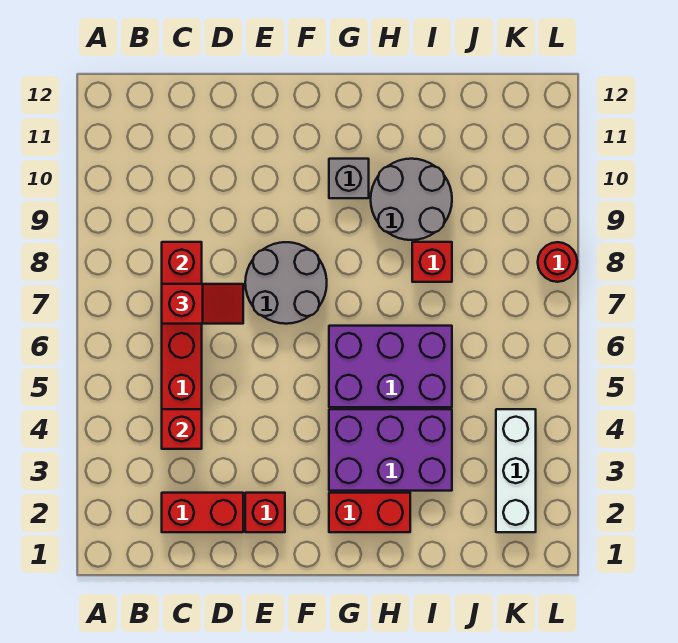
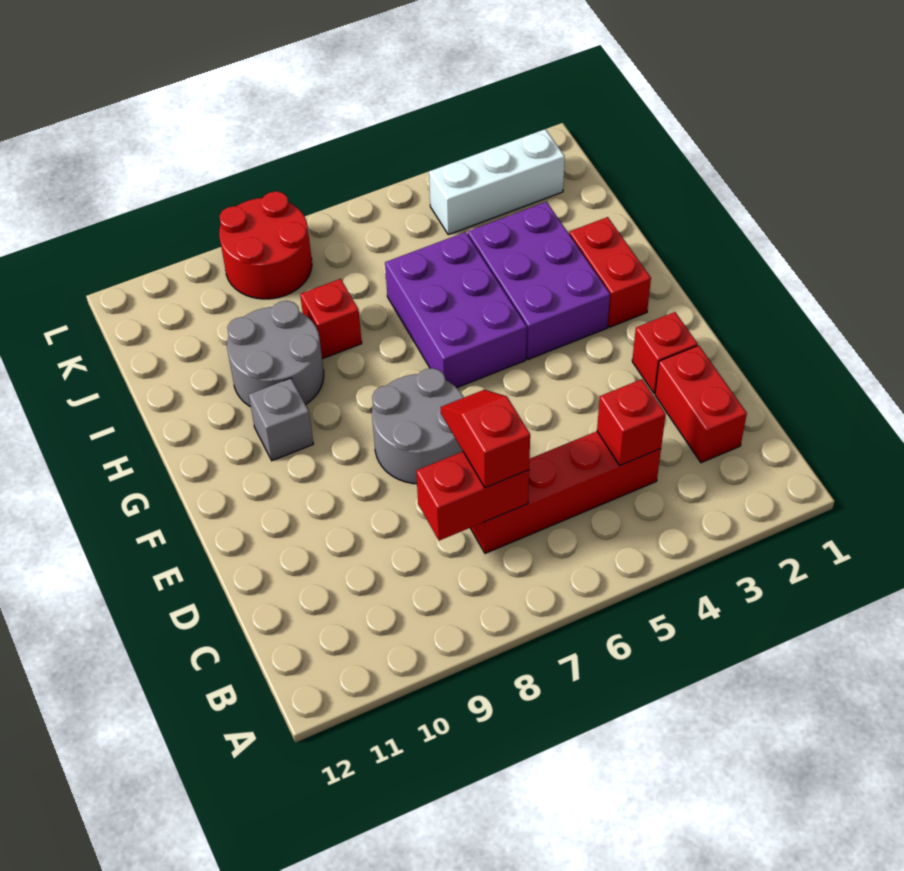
red round brick L8 level 1 -> red round brick K8:L9 level 1

